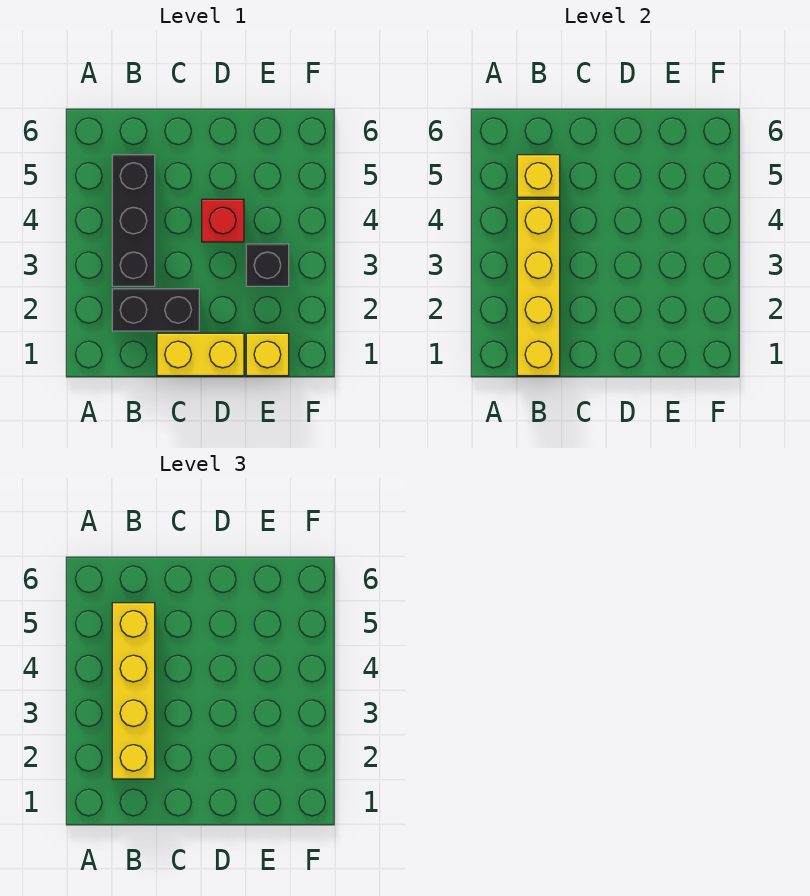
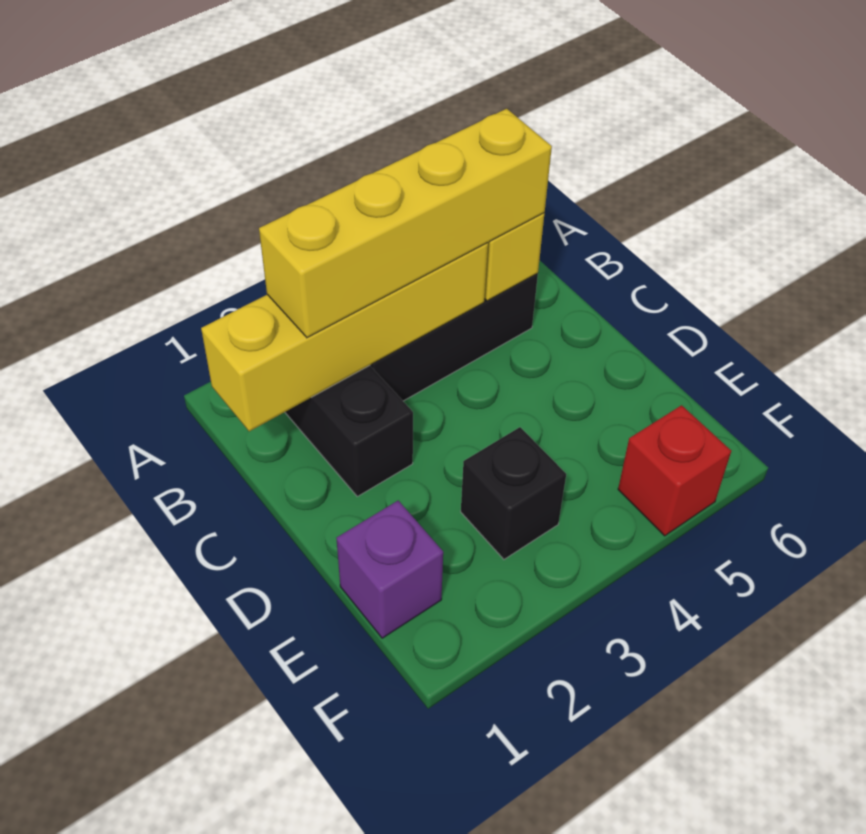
yellow brick C1:D1 level 1 -> none
red brick D4 level 1 -> red brick F5 level 1
yellow brick E1 level 1 -> purple brick E1 level 1

